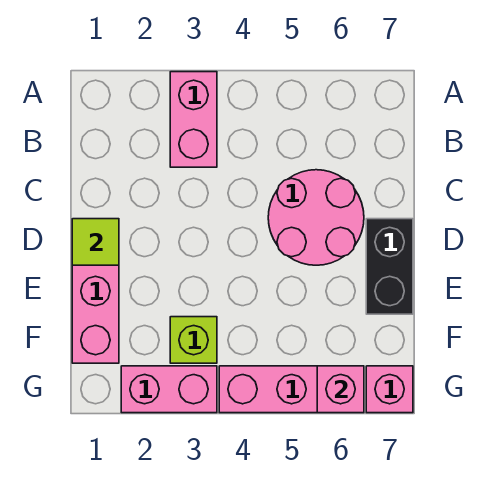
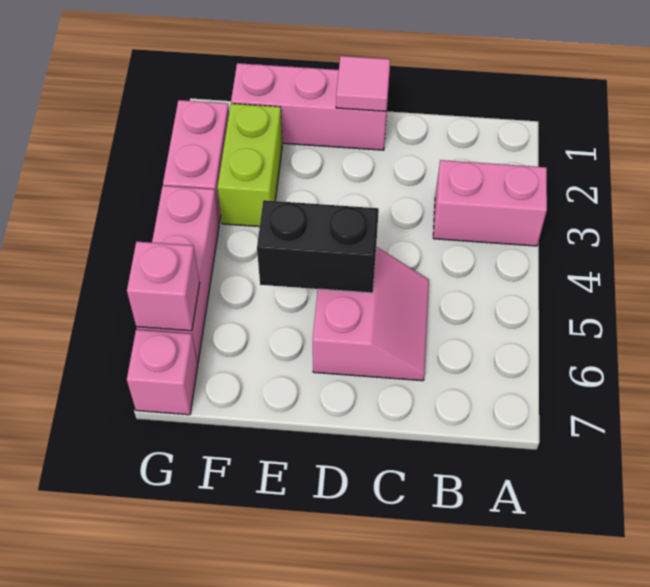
pink round brick C5:D6 level 1 -> pink slope C5:D6 level 1 top D
lime tile D1 level 2 -> pink tile D1 level 2
black brick D7:E7 level 1 -> black brick D5:E5 level 2
lime brick F3 level 1 -> lime brick F2:F3 level 1

